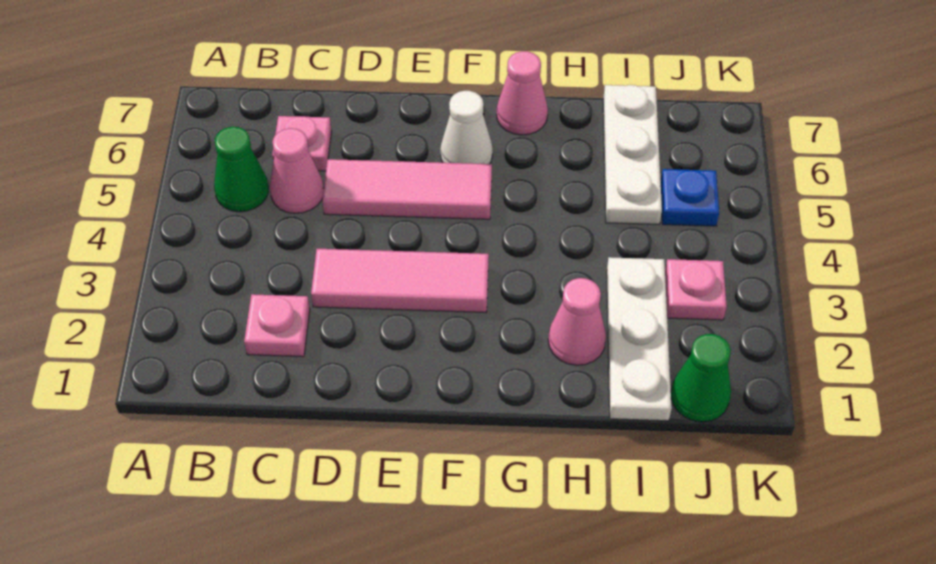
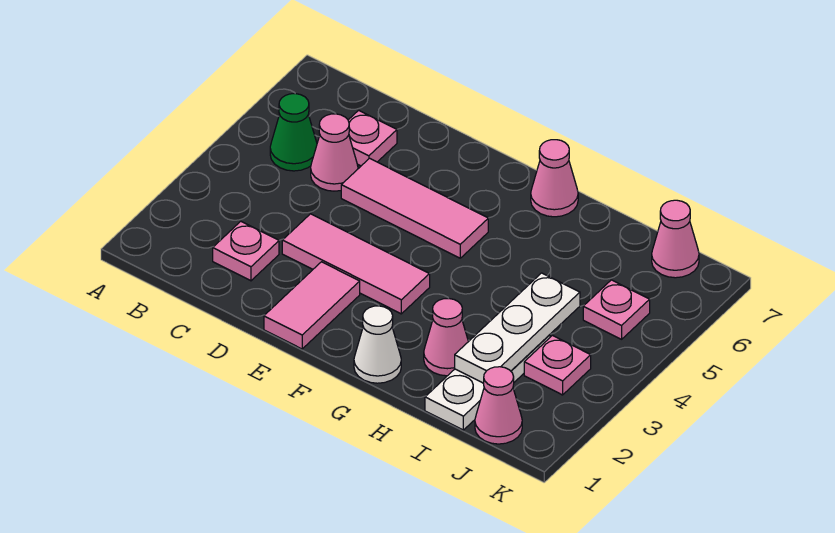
none -> pink tile E1:E2 level 1
white cone F6 level 1 -> white cone G1 level 1
white plate I5:I7 level 1 -> white plate I2:I4 level 2
green cone J1 level 1 -> pink cone J1 level 1
blue plate J5 level 1 -> pink plate J5 level 1
none -> pink cone J7 level 1

